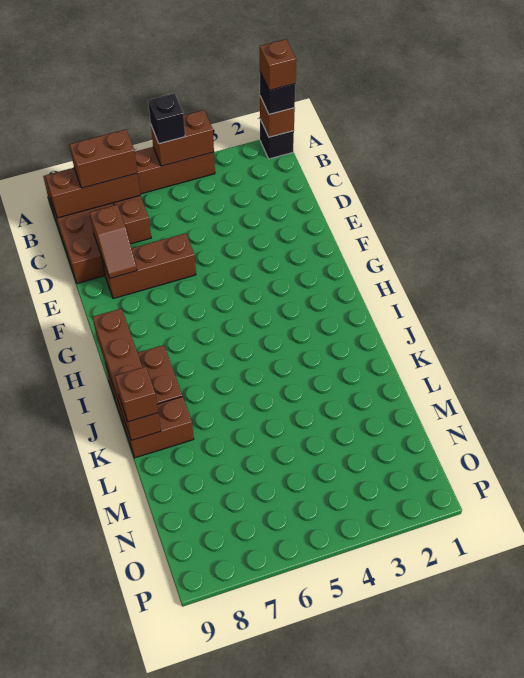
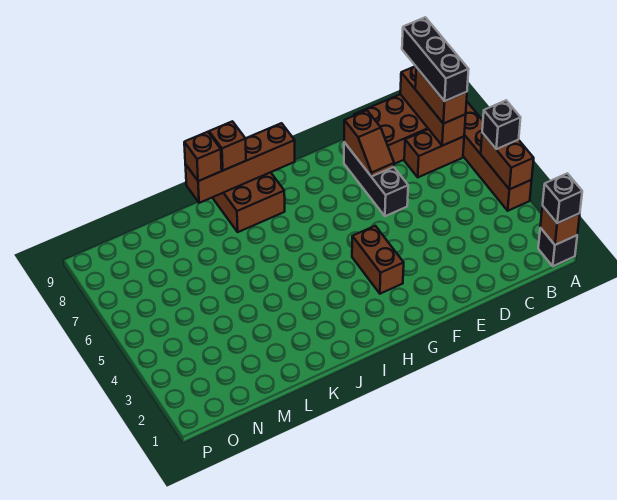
brown brick A1 level 4 -> brown brick J9 level 3
none -> black brick B7:B9 level 4
brown slope D8:E8 level 2 top D -> brown slope E7:E8 level 2 top 8
brown brick E6:E8 level 1 -> black brick E6:E8 level 1
brown brick K8:K9 level 1 -> brown brick G3:G4 level 1

